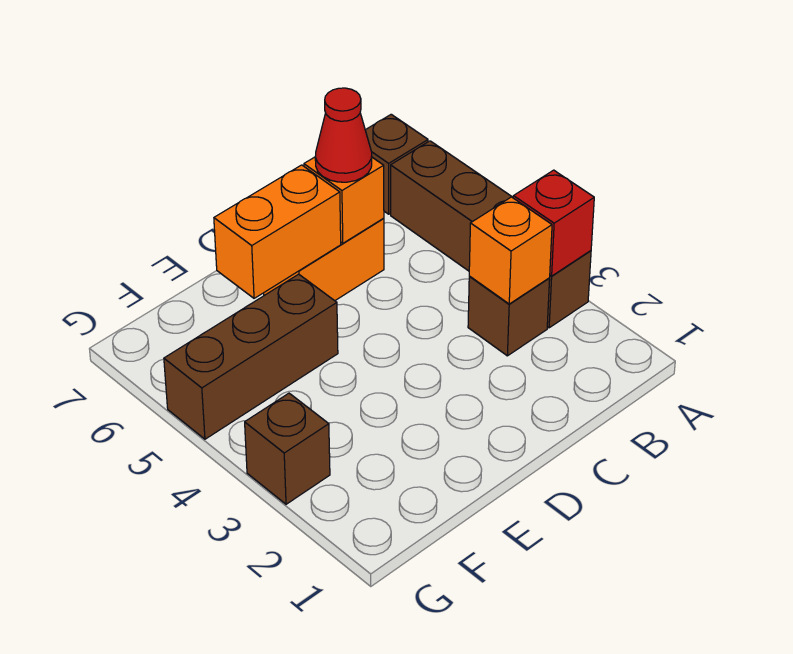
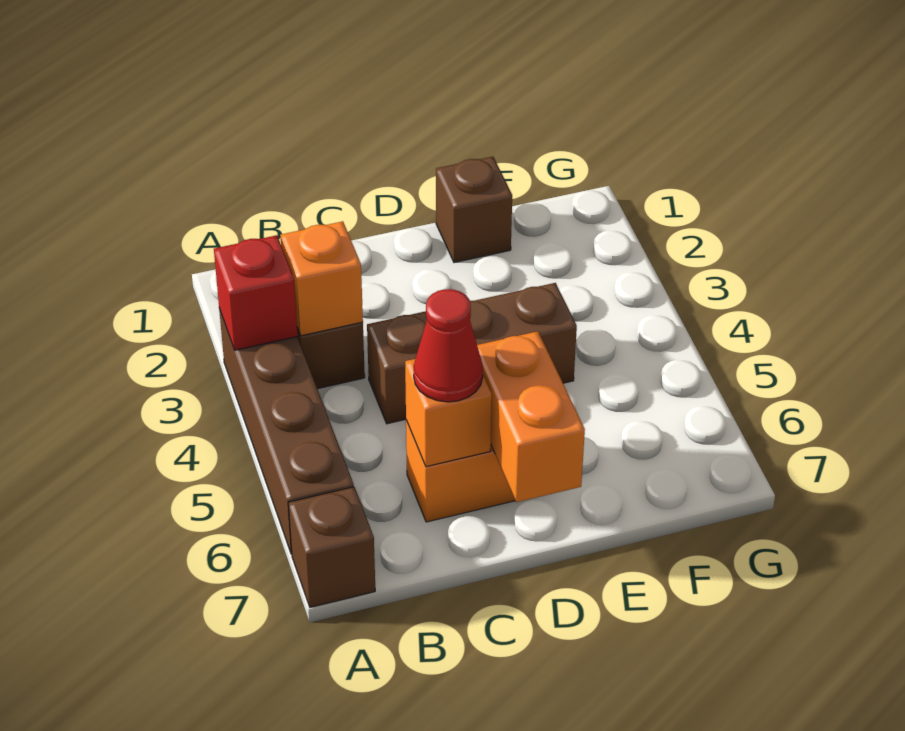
orange brick D6:E6 level 2 -> orange brick D6:D7 level 2
brown brick E5:G5 level 1 -> brown brick C4:E4 level 1
brown brick G3 level 1 -> brown brick E1 level 1

